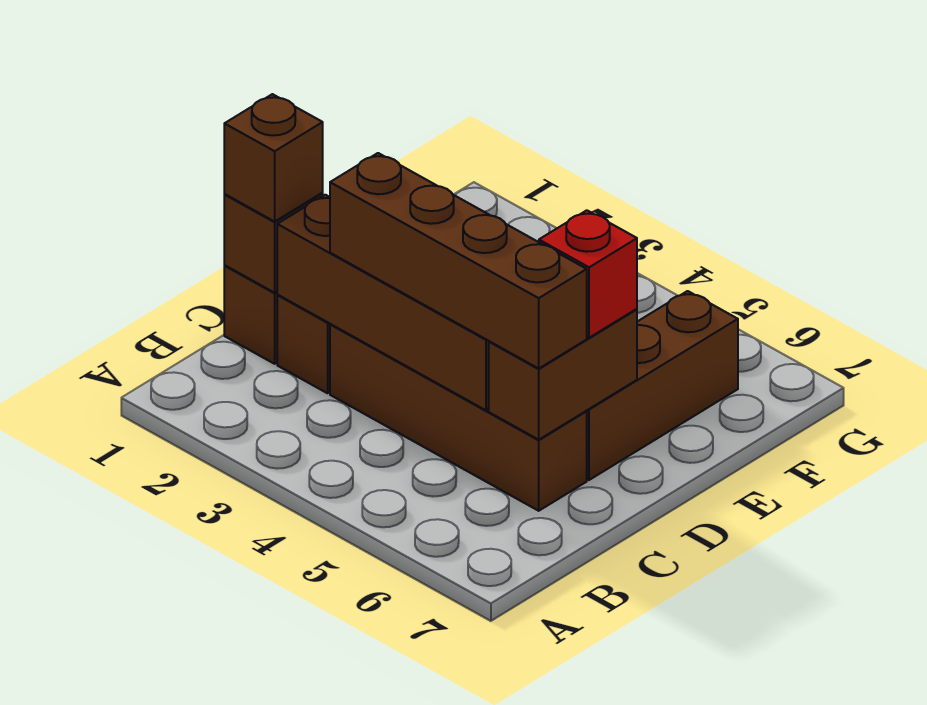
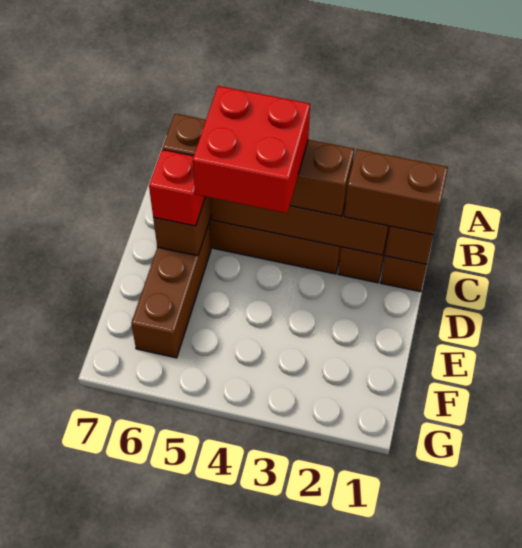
brown brick C1 level 3 -> brown brick C1:C2 level 3
none -> red brick C4:D5 level 4

